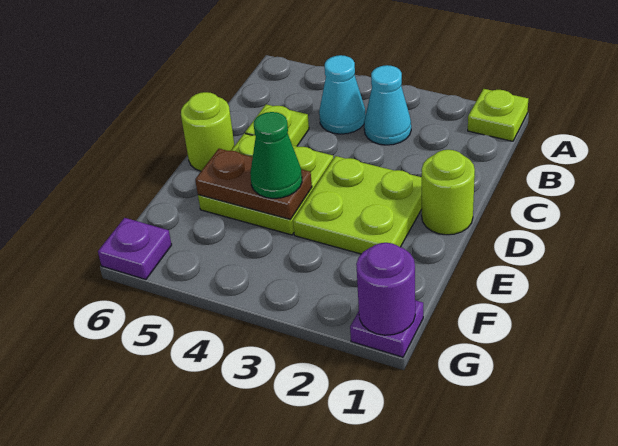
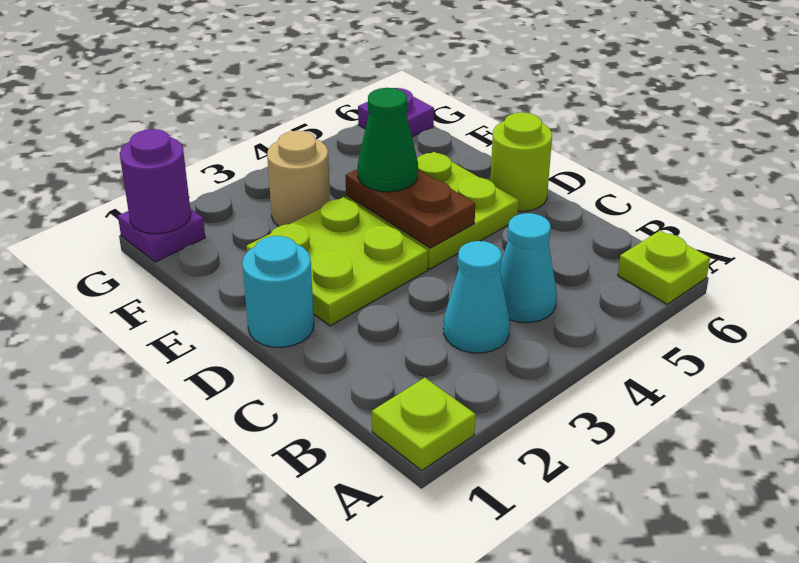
lime plate C5 level 1 -> lime plate A6 level 1
lime round brick D1 level 1 -> cyan round brick D1 level 1
brown plate E4:E5 level 2 -> brown plate D4:E4 level 2
none -> tan round brick F3 level 1

